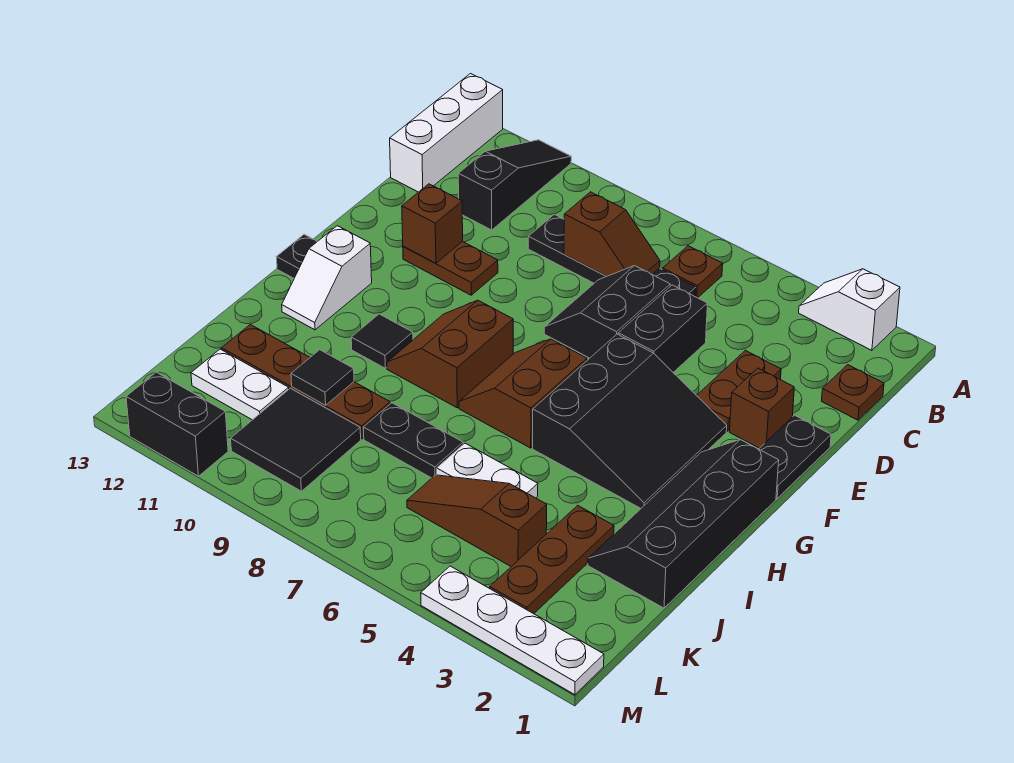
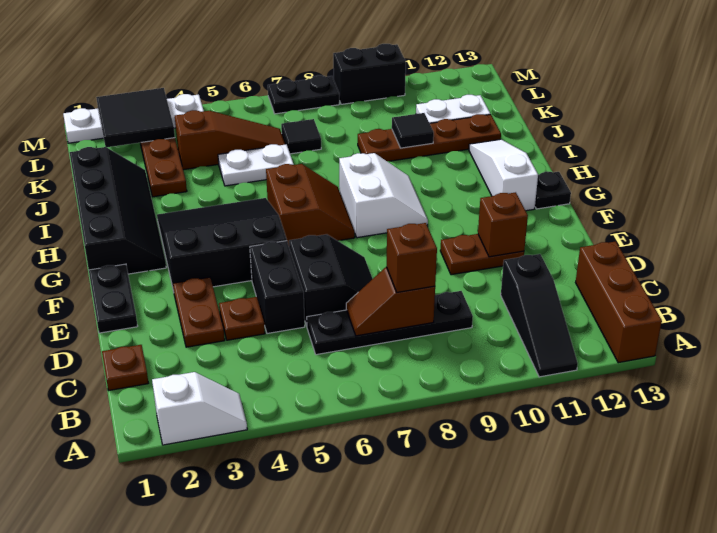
white brick A13:C13 level 1 -> brown brick A13:C13 level 1
brown plate B6 level 1 -> brown plate D4 level 1
brown brick E2 level 1 -> brown brick C8 level 3
black slope F3:H5 level 1 top 5 -> black slope F3:H5 level 1 top F
brown slope G8:H9 level 1 top 8 -> white slope G8:H9 level 1 top 8
white slope G12:H12 level 1 top G -> white slope G12:I12 level 1 top G
black tile H10 level 1 -> black tile K7 level 1
black plate J7:J8 level 1 -> black plate M7:M8 level 1
black tile K9:L10 level 1 -> black tile L2:M3 level 2
black brick M11:M12 level 1 -> black brick M9:M10 level 1

